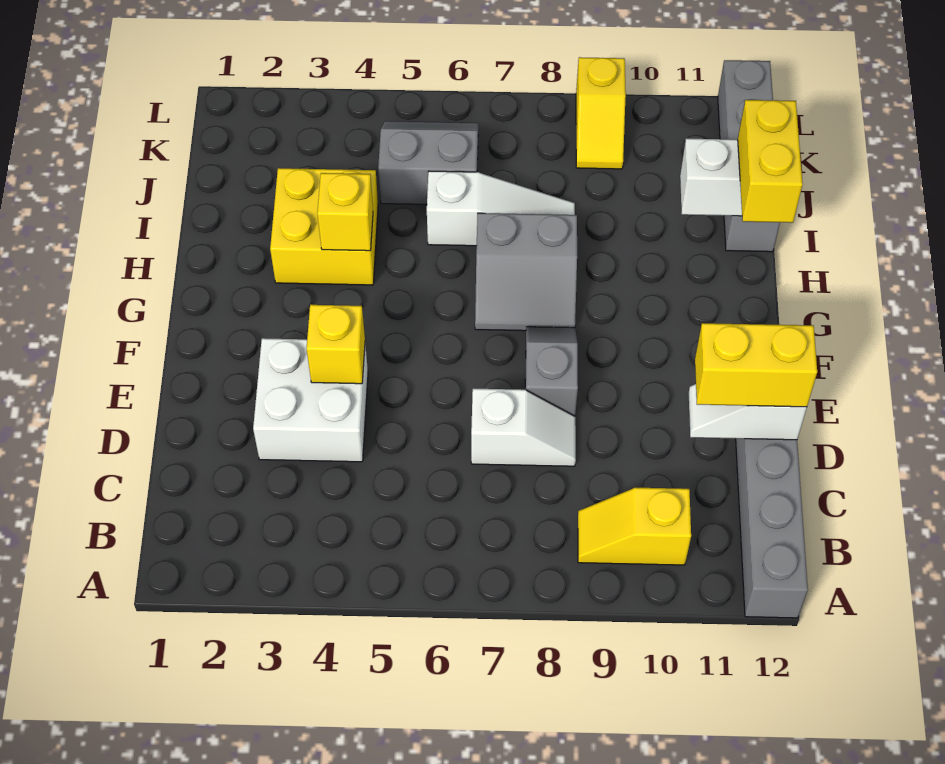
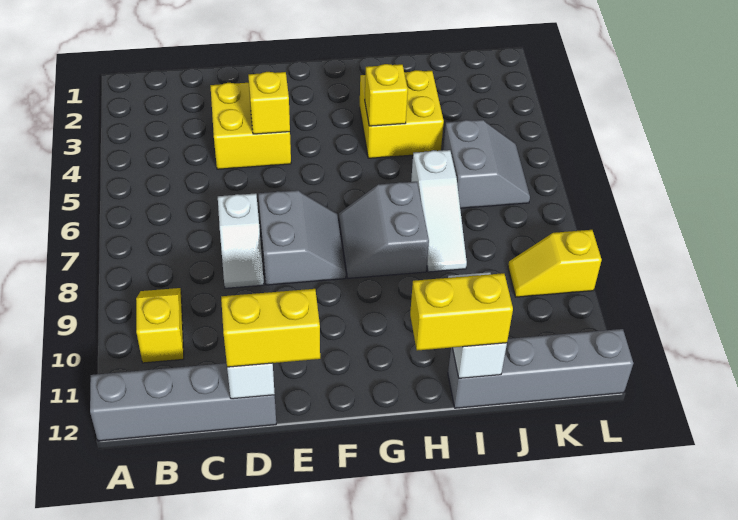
white brick D3:E4 level 1 -> yellow brick D3:E4 level 1
yellow brick D11:D12 level 3 -> yellow brick D12:E12 level 3
grey slope E8:F8 level 1 top E -> grey slope E7:F8 level 1 top E

